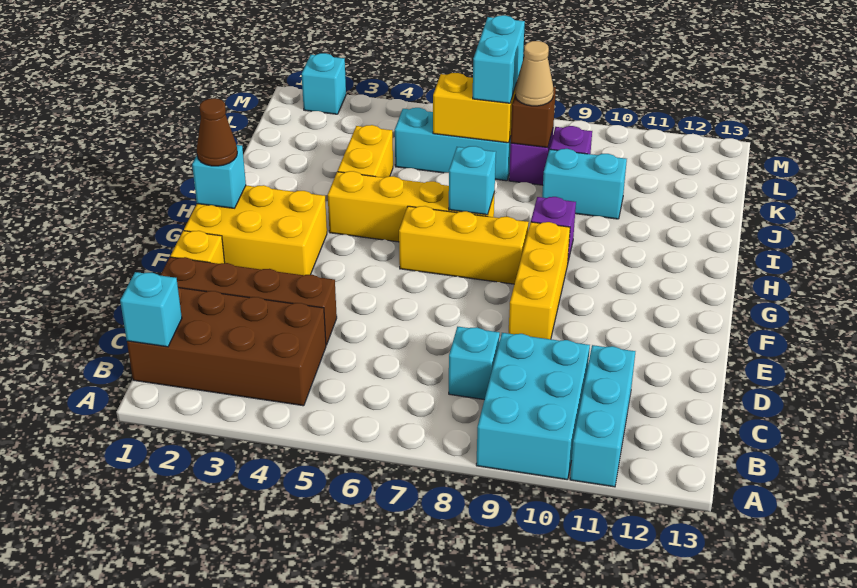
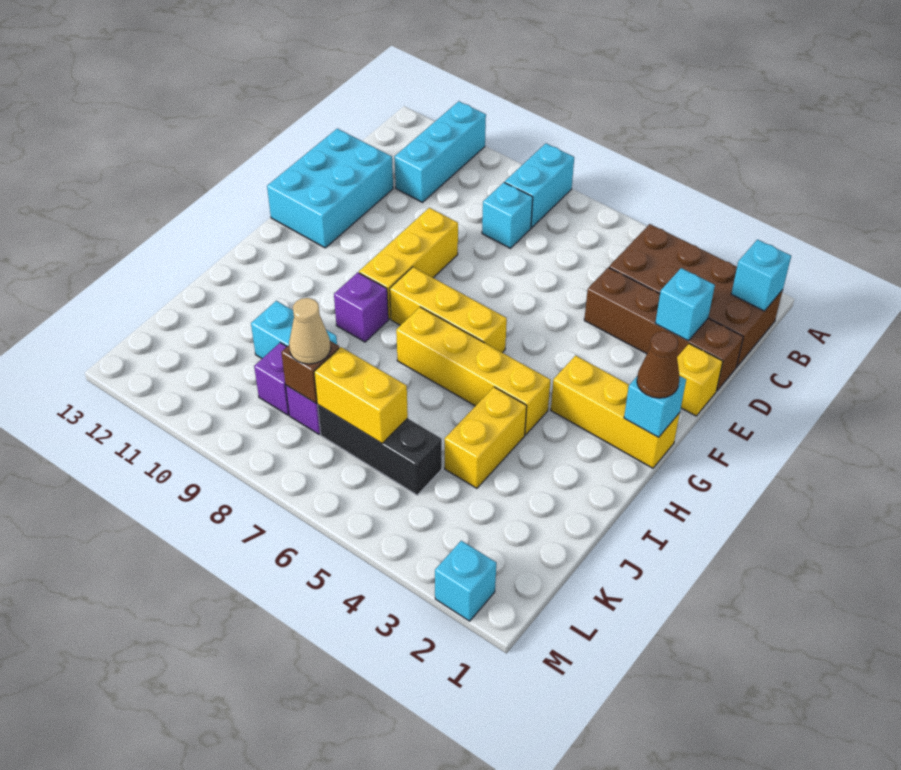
cyan brick A9:C10 level 1 -> cyan brick D12:F13 level 1
yellow brick F1:G3 level 1 -> yellow brick G1:G3 level 1
cyan brick H7 level 2 -> cyan brick D2 level 2
cyan brick K5:K7 level 1 -> black brick K5:K7 level 1
cyan brick K7:L7 level 3 -> cyan brick A8:B8 level 1

